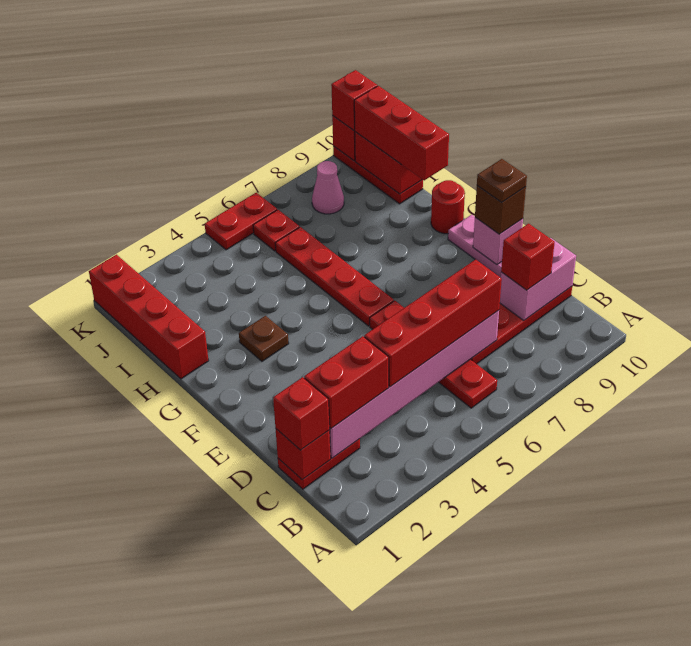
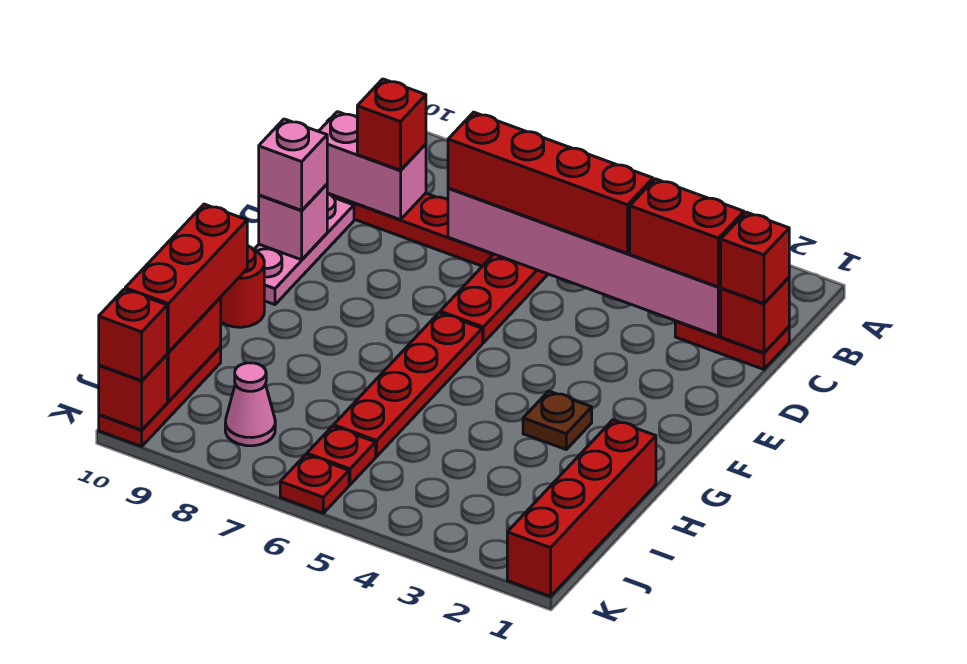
brown brick E10 level 3 -> pink brick E10 level 3
brown plate E10 level 4 -> none
red plate K5:K6 level 1 -> red plate K6 level 1

